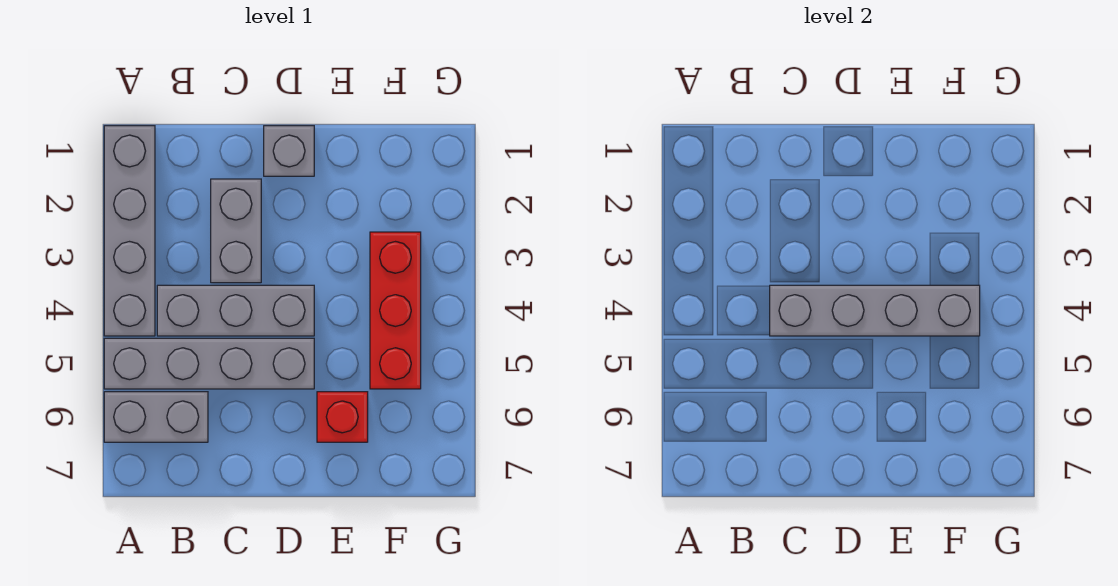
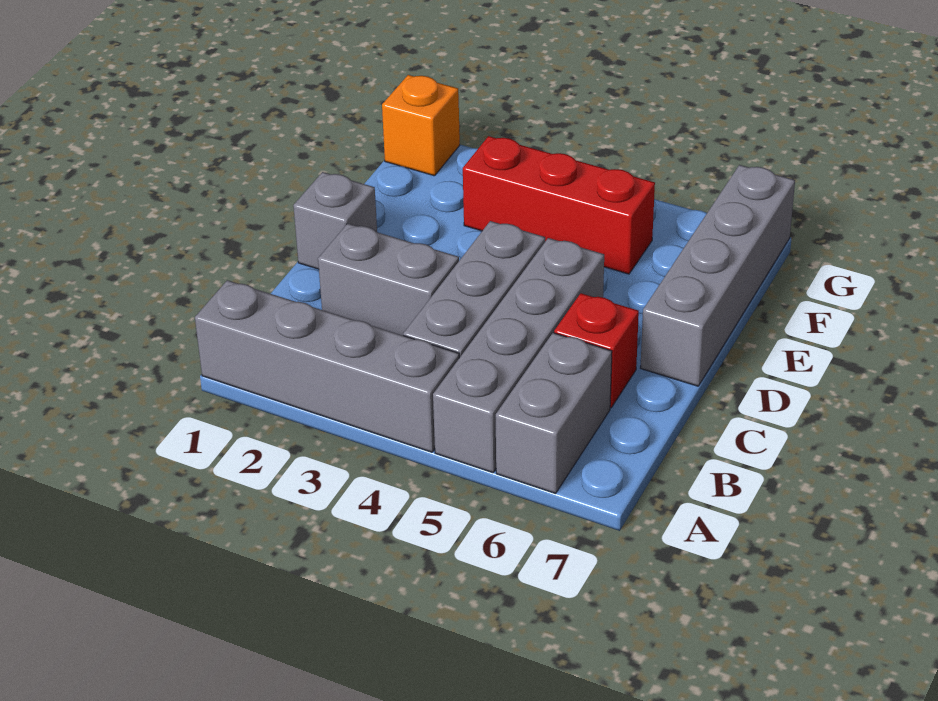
grey brick C4:F4 level 2 -> grey brick D7:G7 level 1
red brick E6 level 1 -> red brick C6 level 1
none -> orange brick G1 level 1

